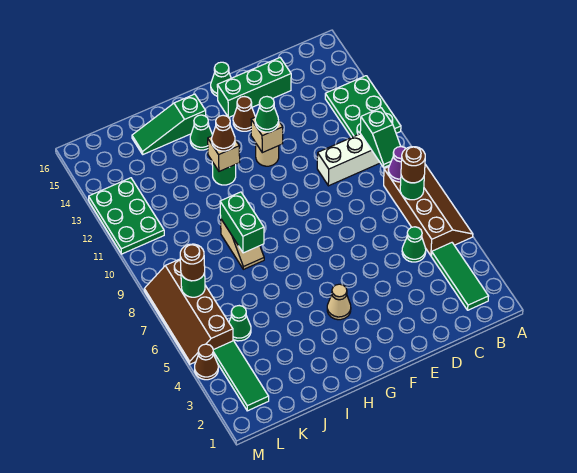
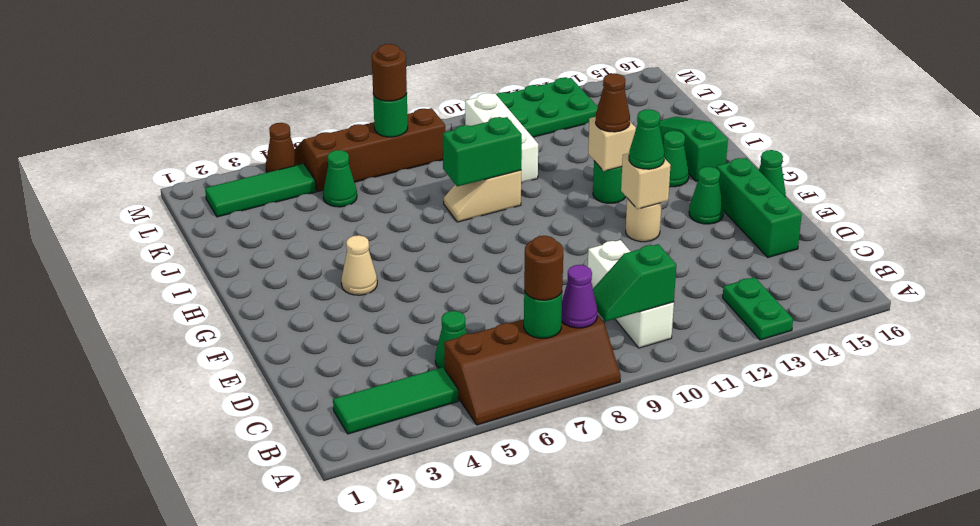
green plate A11:B13 level 1 -> green plate A13:B13 level 1
brown cone F14 level 1 -> green cone F14 level 1
none -> white brick J10:L10 level 1

